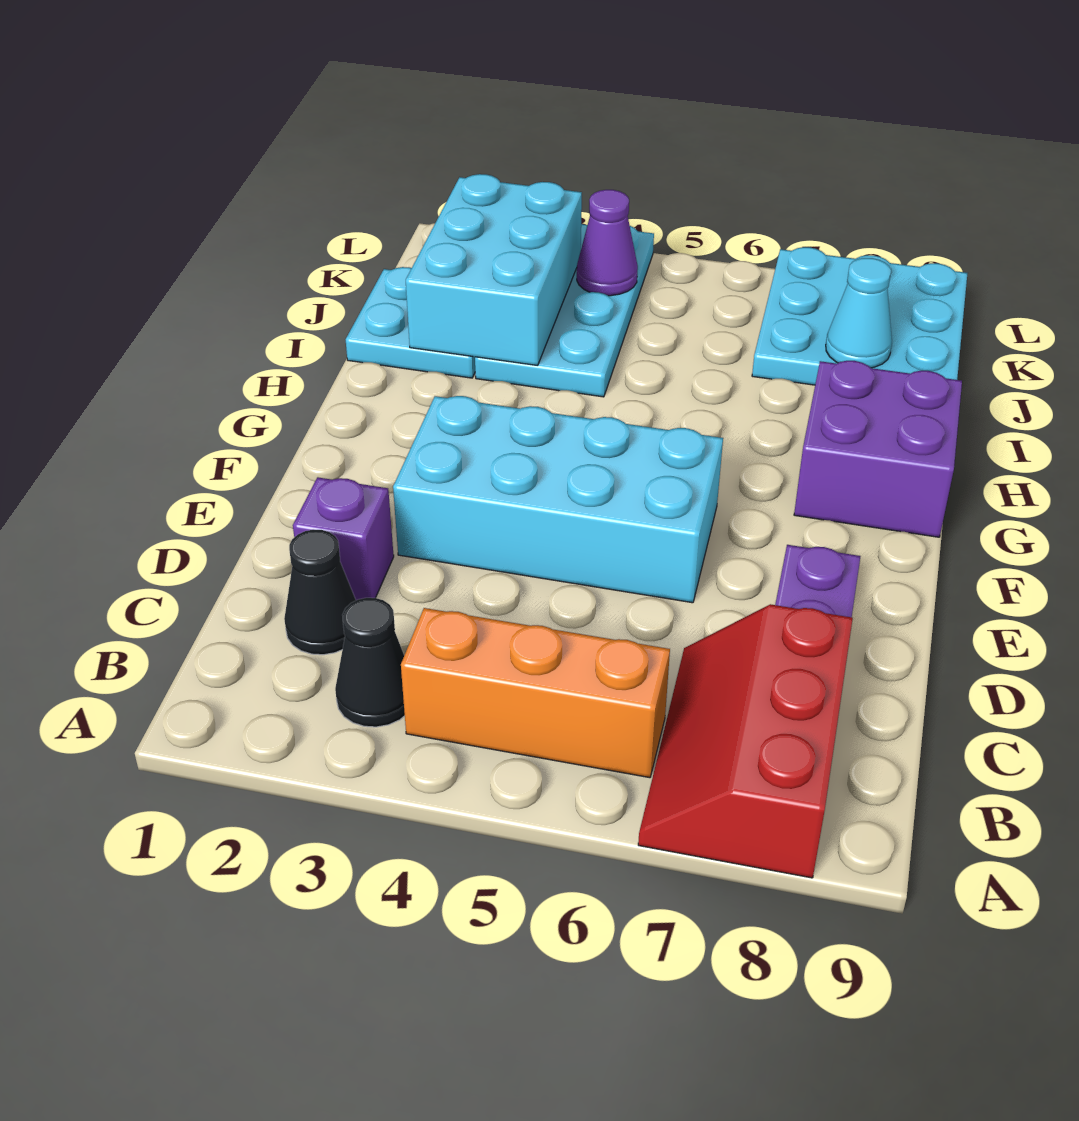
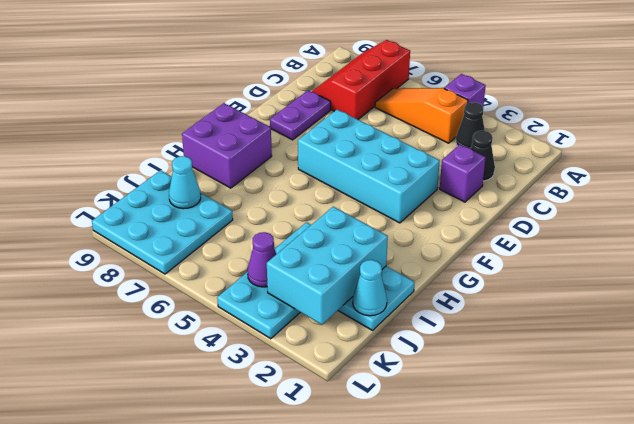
none -> purple brick A4 level 1
red slope A7:C8 level 1 top 8 -> red slope A7:C8 level 1 top 7
orange brick B4:B6 level 1 -> orange slope B4:B6 level 1 top 4
none -> cyan cone J1 level 2

